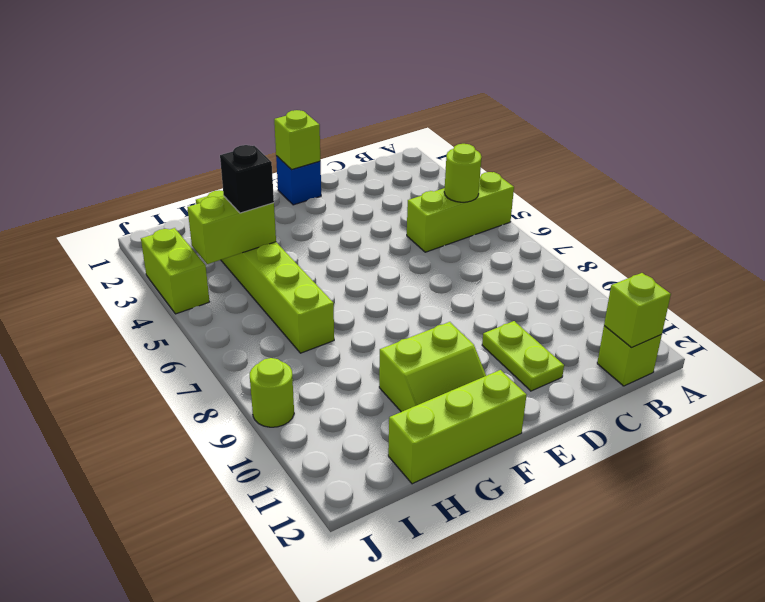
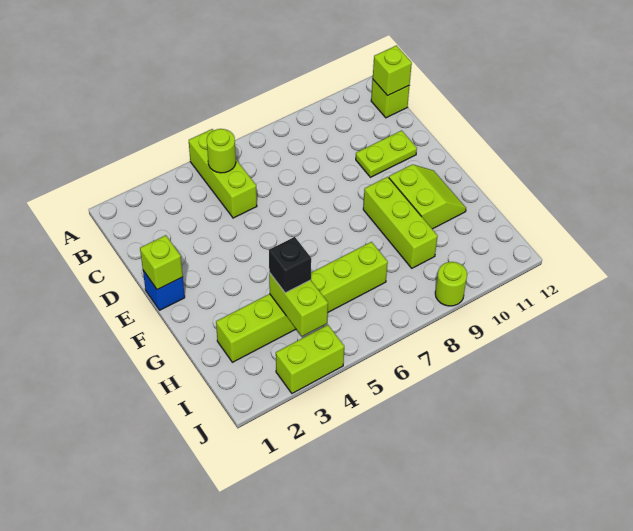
lime brick F12:H12 level 1 -> lime brick F9:H9 level 1

